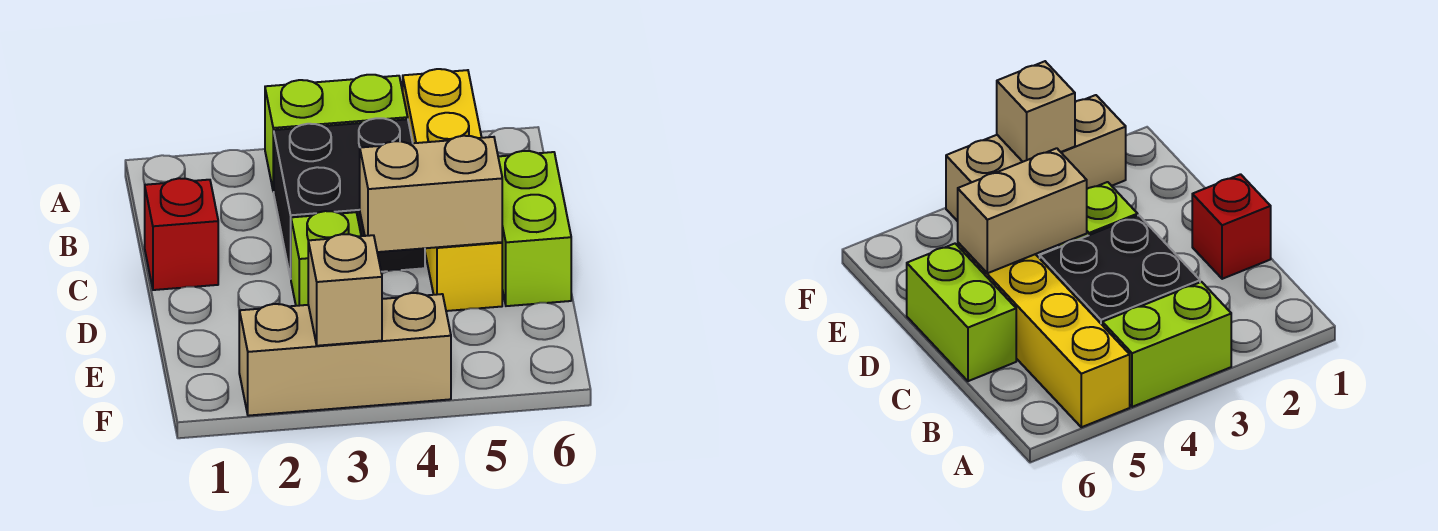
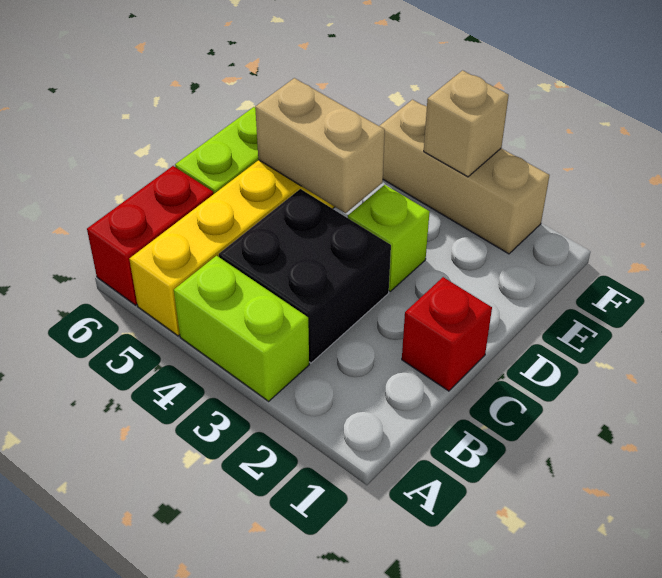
none -> red brick A6:B6 level 1

